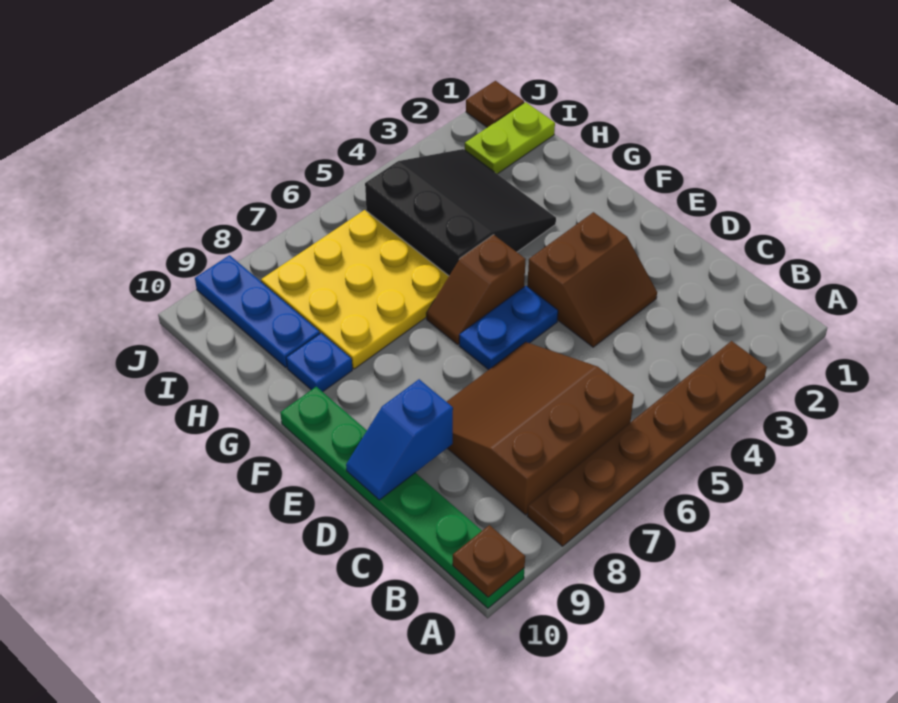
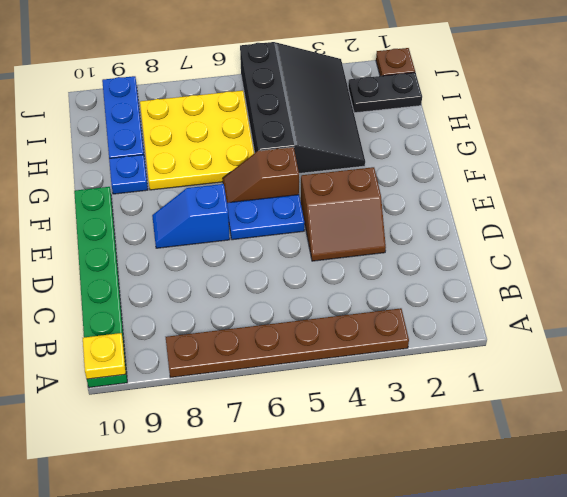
brown plate A10 level 2 -> yellow plate A10 level 2
brown slope B6:D8 level 1 top B -> none
blue slope D9:D10 level 2 top 9 -> blue slope E7:E8 level 1 top 7
black slope G3:I5 level 1 top 5 -> black slope G3:J5 level 1 top 5
lime plate I1:I2 level 1 -> black plate I1:I2 level 1

